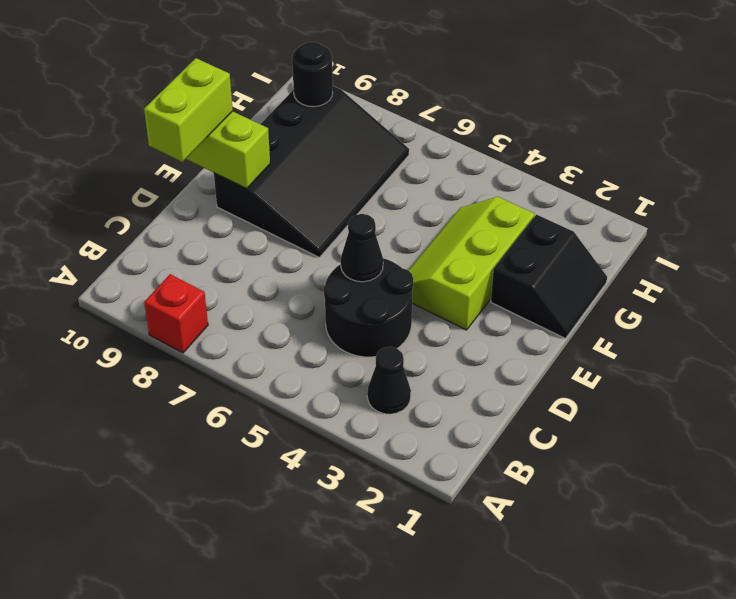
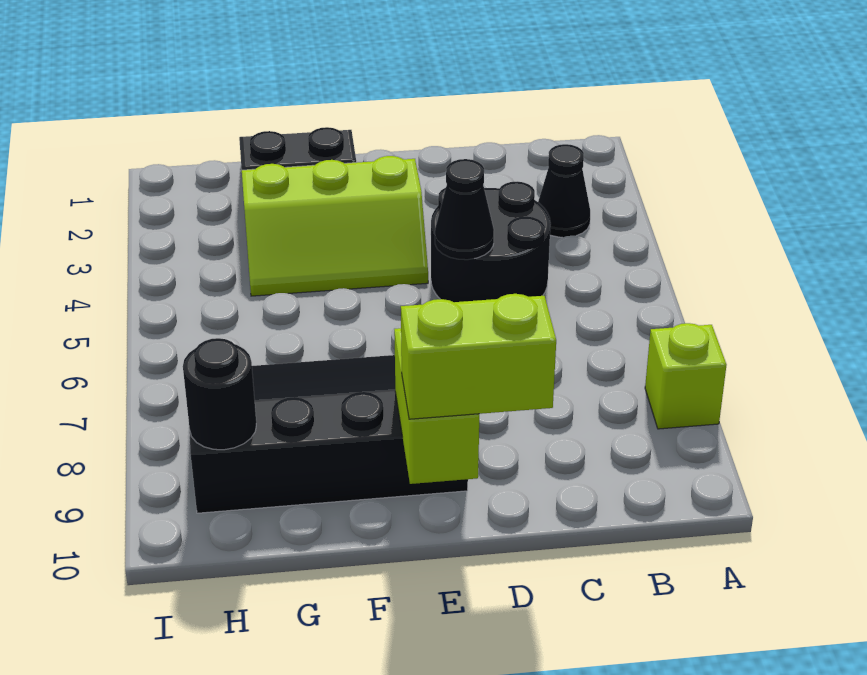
red brick A8 level 1 -> lime brick A8 level 1

